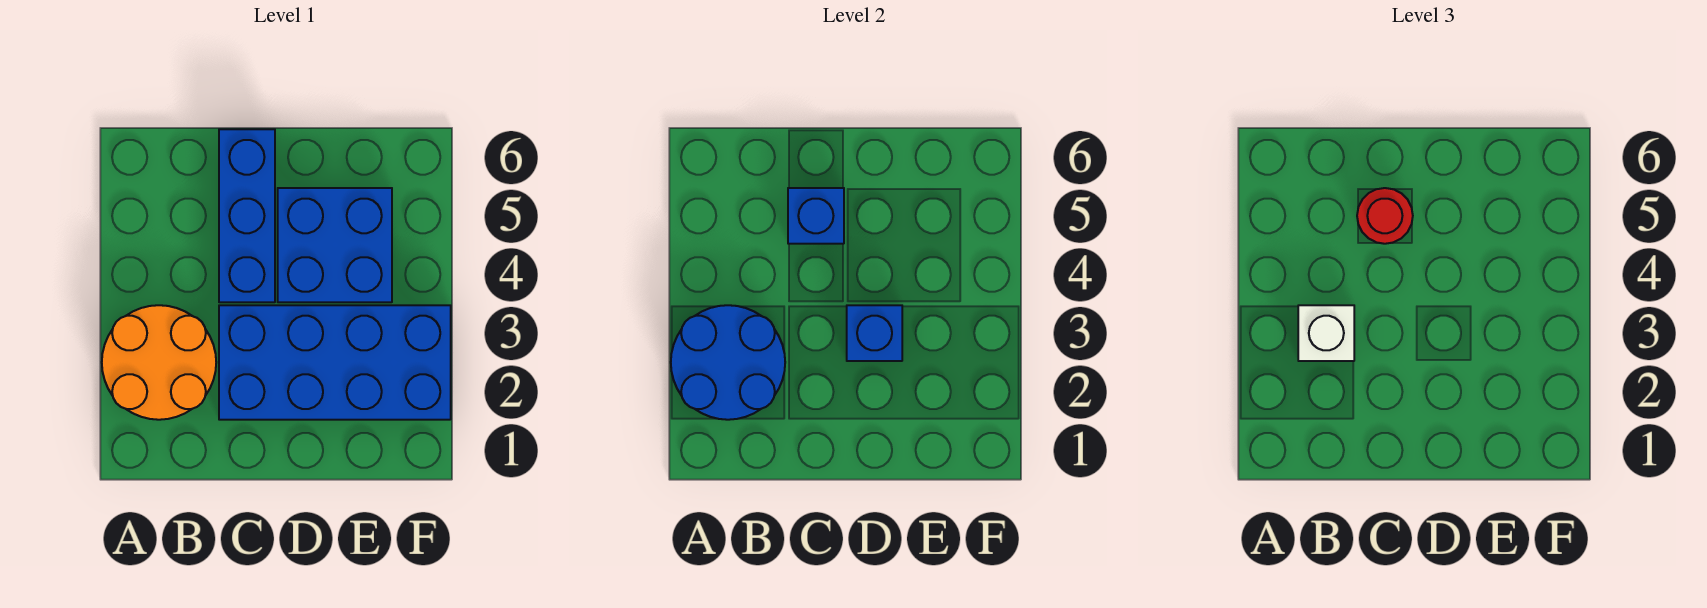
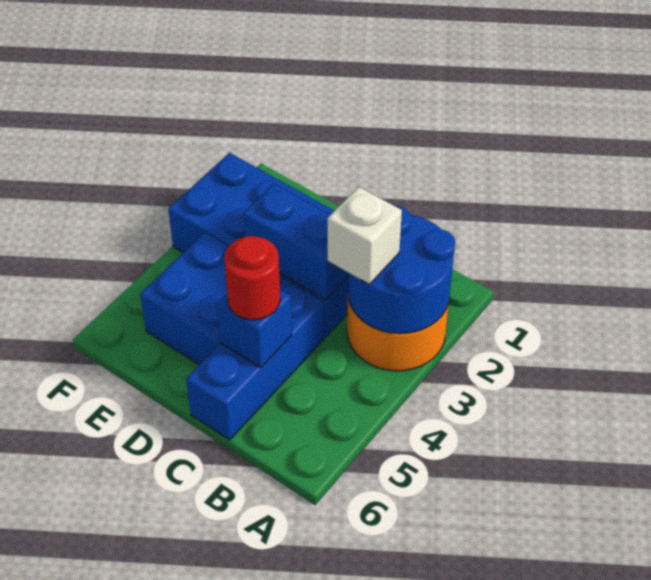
blue brick D3 level 2 -> blue brick C3:D3 level 2

